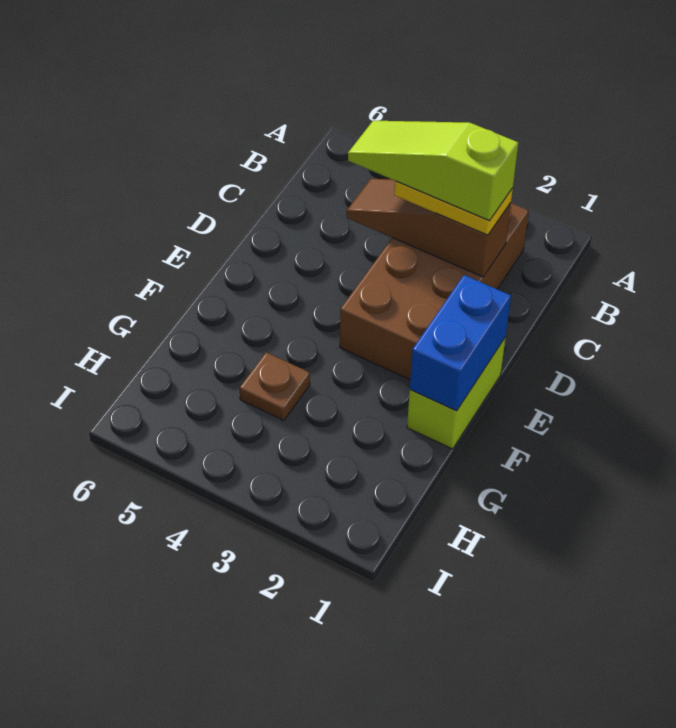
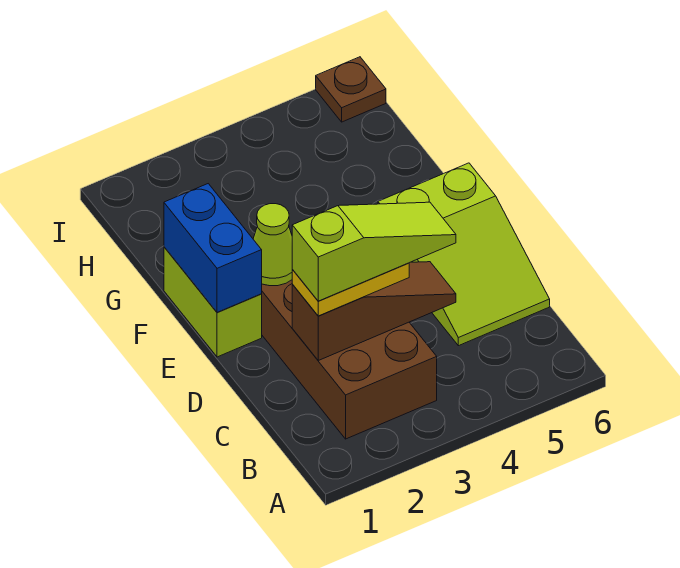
none -> lime slope C5:E6 level 1 top E
none -> lime cone E2 level 2
brown plate G4 level 1 -> brown plate I6 level 1

